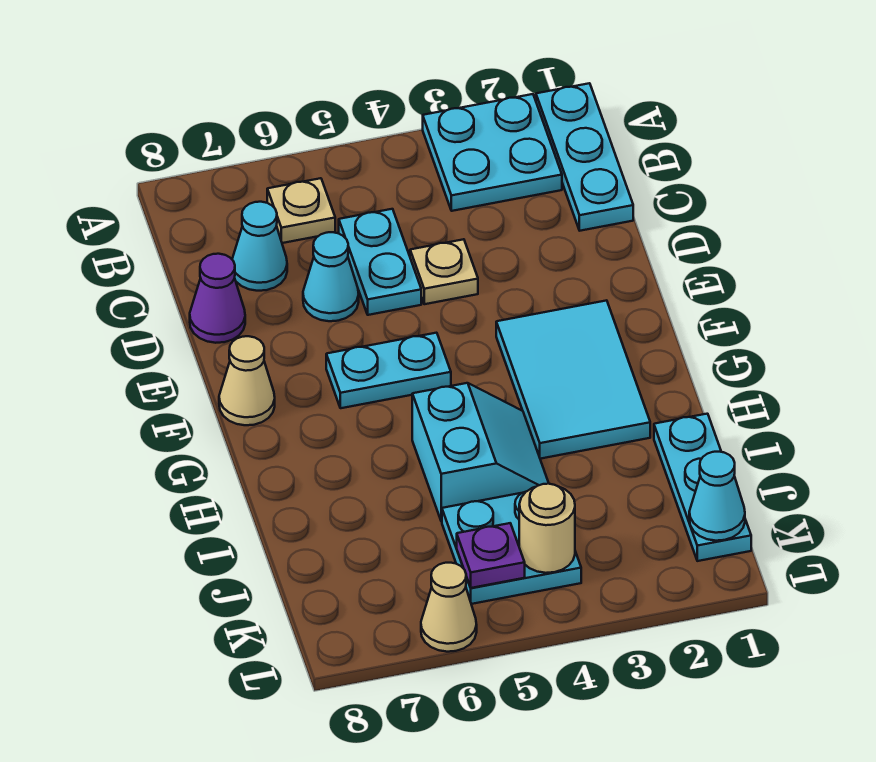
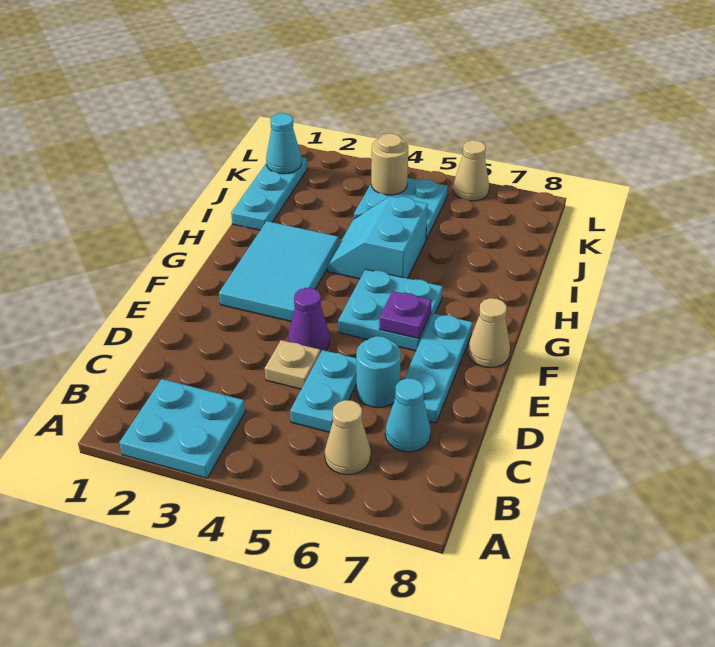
cyan plate A1:C1 level 1 -> cyan plate D7:F7 level 1
tan plate B6 level 1 -> tan cone B6 level 1
cyan cone D6 level 1 -> cyan round brick D6 level 1
purple cone D8 level 1 -> purple cone E4 level 1
cyan plate F5:F6 level 1 -> cyan plate F5:G6 level 1
purple plate K5 level 2 -> purple plate F6 level 2

